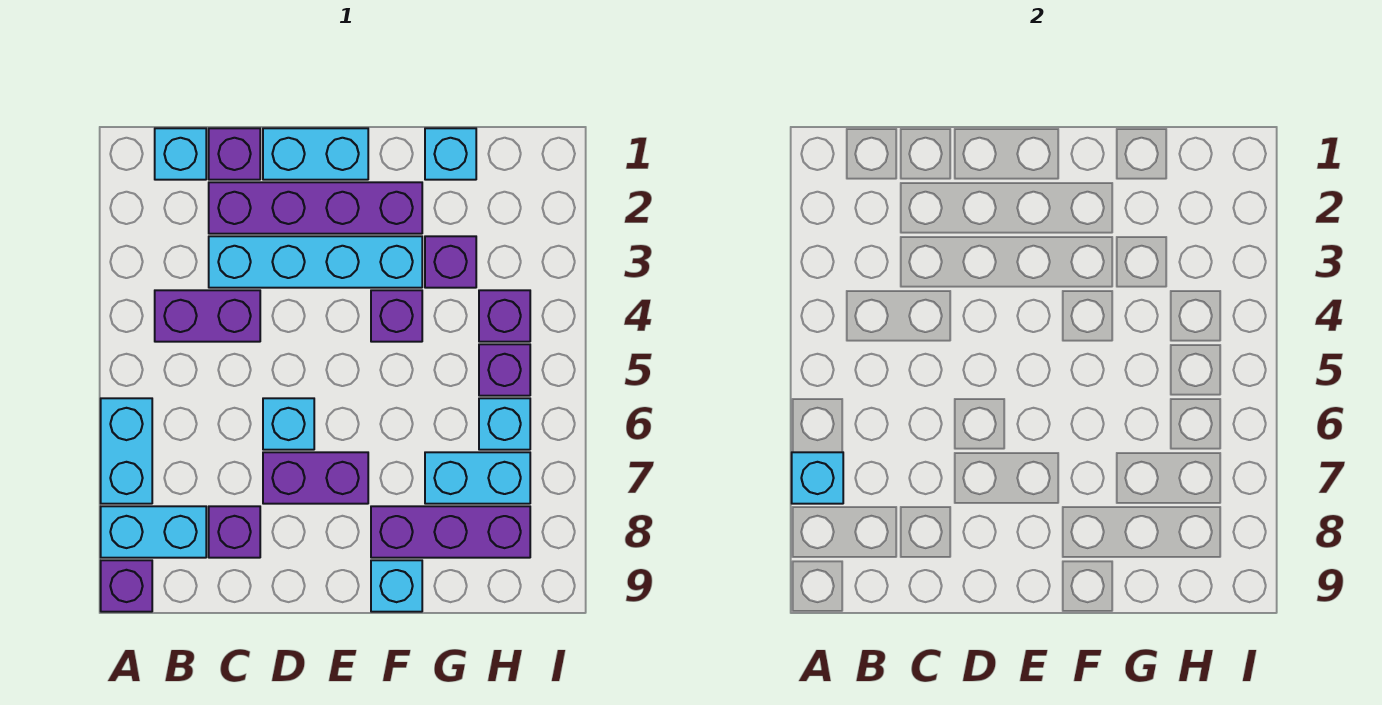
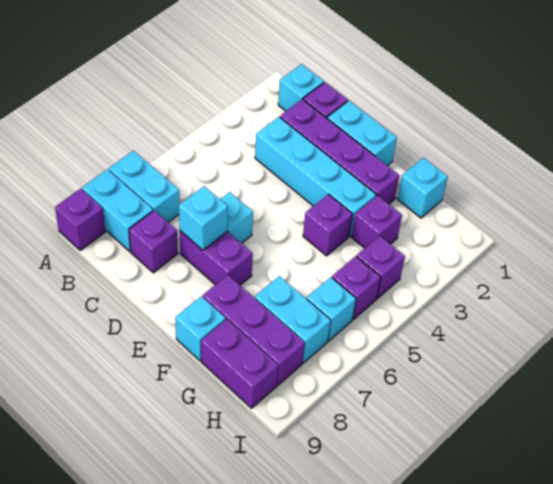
cyan brick A6:A7 level 1 -> cyan brick A7:B7 level 1
cyan brick A7 level 2 -> cyan brick D7 level 2
purple brick B4:C4 level 1 -> purple brick G9:H9 level 1

